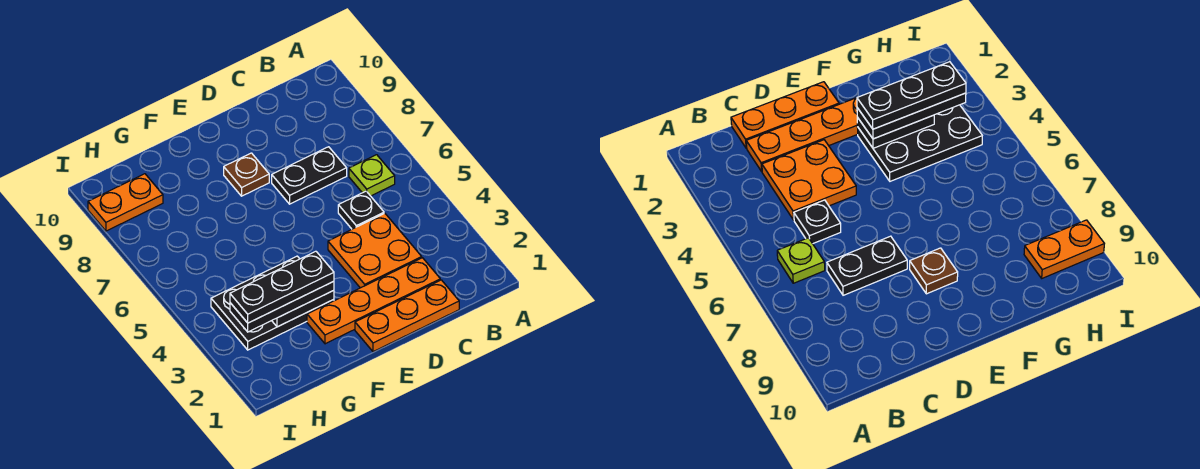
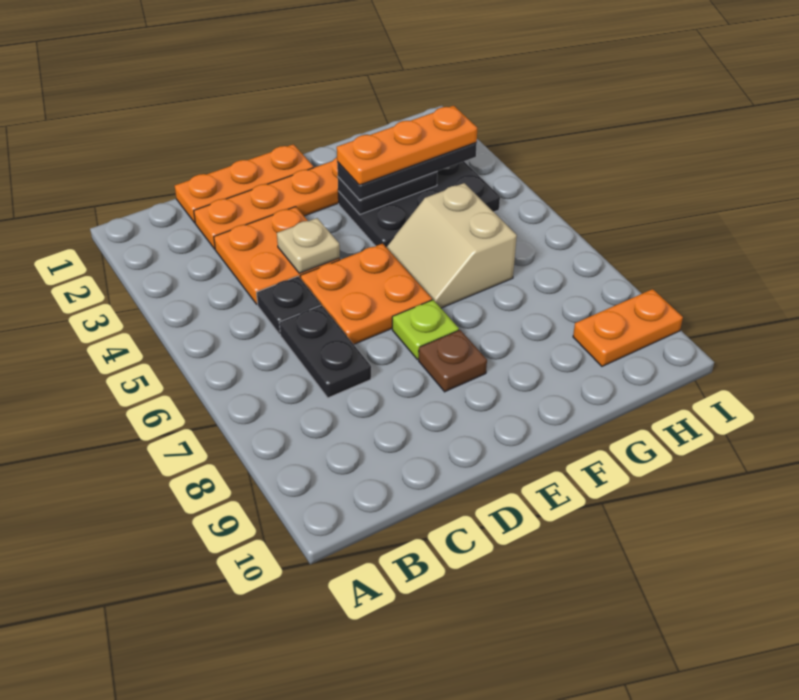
lime plate B6 level 1 -> lime plate E7 level 1
black plate C7:D7 level 1 -> black plate C6:C7 level 1
none -> tan plate D4 level 2
none -> orange plate D5:E6 level 1
black plate F3:H3 level 4 -> orange plate F3:H3 level 4
none -> tan slope F5:G6 level 1 top G

